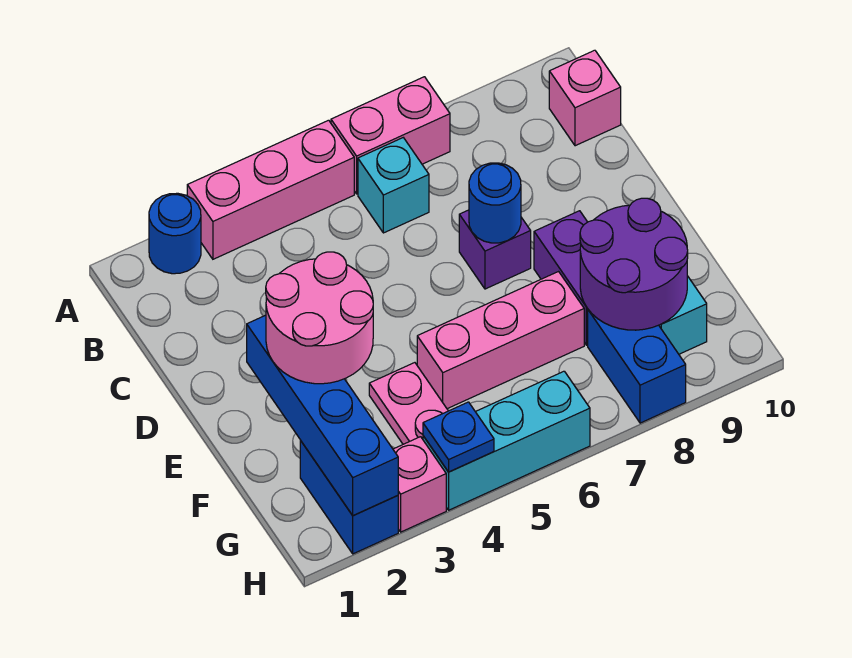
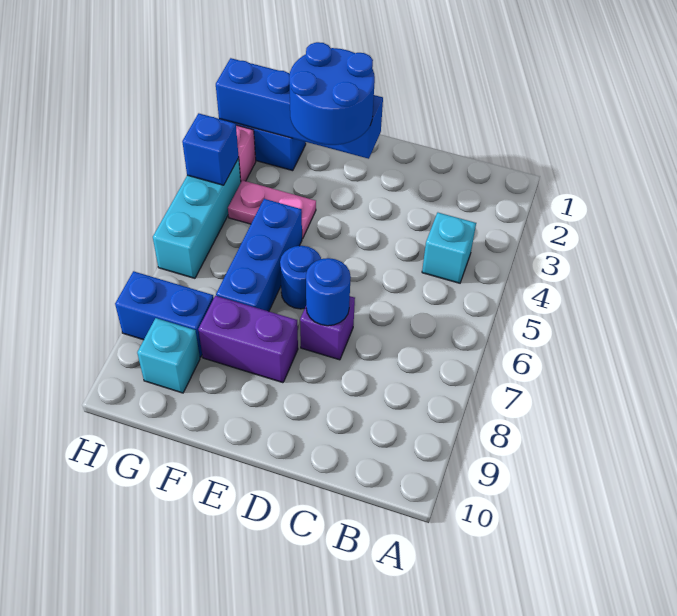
blue round brick A2 level 1 -> blue round brick E6 level 1
pink brick A3:A5 level 1 -> none
pink brick A6:A7 level 1 -> none
cyan brick B6 level 1 -> cyan brick B4 level 1
pink brick B10 level 1 -> none
pink round brick E2:F3 level 3 -> blue round brick E2:F3 level 3
pink brick F5:F7 level 1 -> blue brick F5:F7 level 1
purple round brick F8:G9 level 2 -> none
blue plate H4 level 2 -> blue brick H4 level 2

